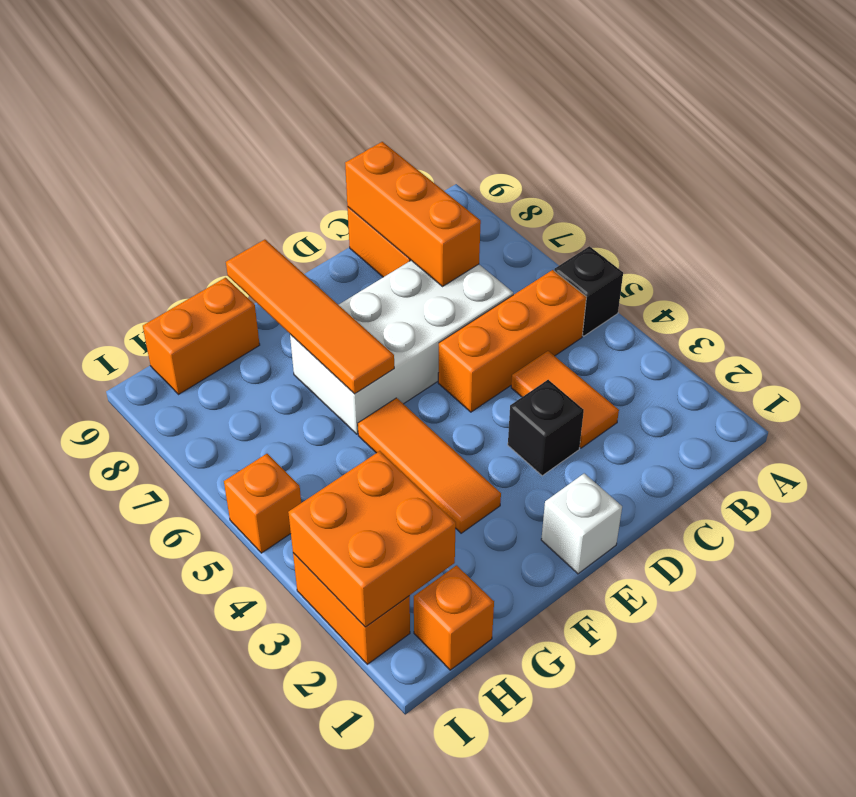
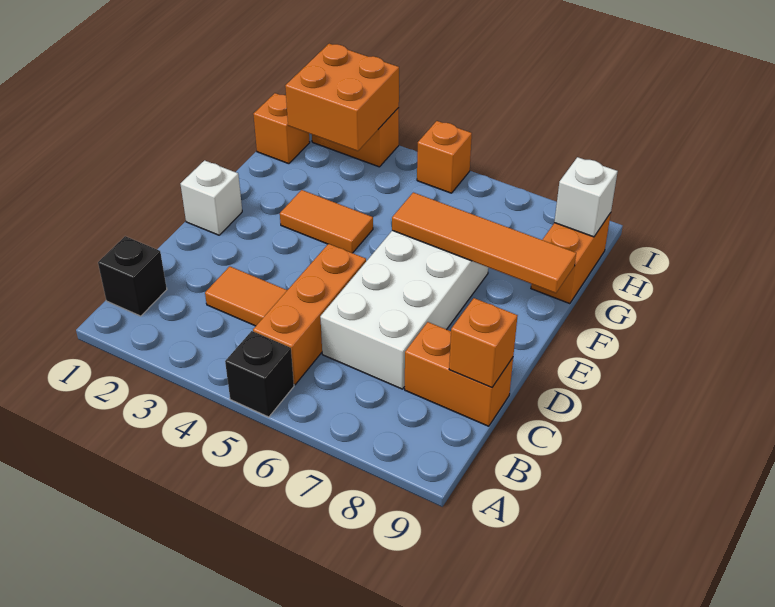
orange brick C7:C9 level 2 -> orange brick C9 level 2
black brick D3 level 1 -> black brick B1 level 1
orange tile F3:F5 level 1 -> orange tile F3:F4 level 1
none -> white brick H9 level 2

